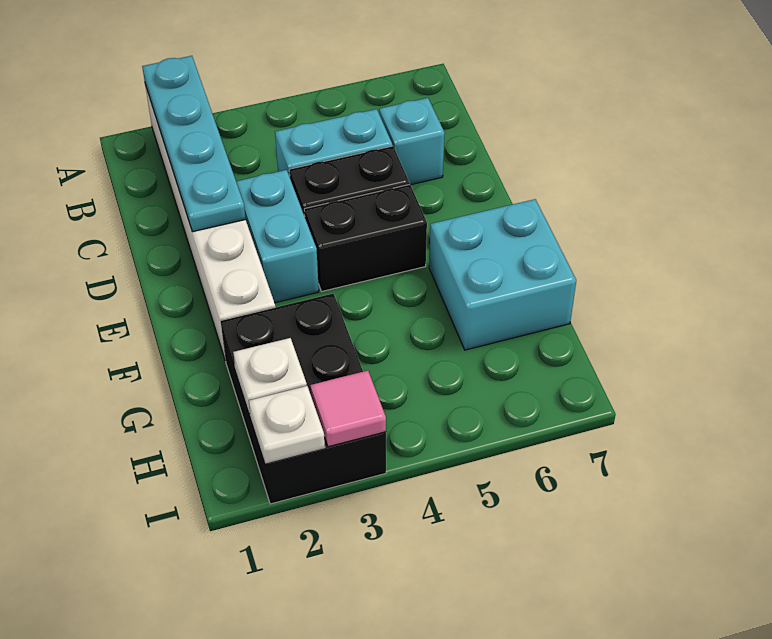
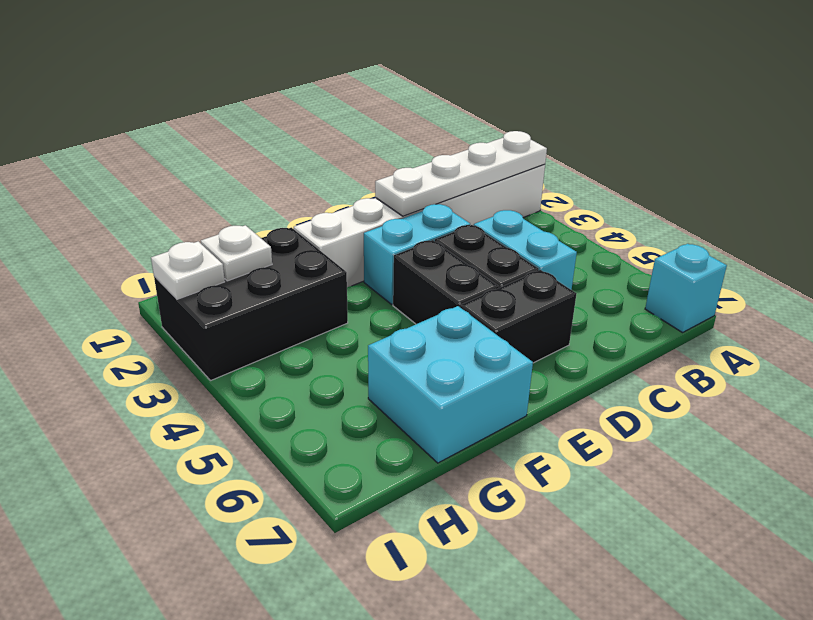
cyan plate A2:D2 level 2 -> white plate A2:D2 level 2
cyan brick C6 level 1 -> cyan brick A7 level 1
none -> black brick D6:E6 level 1
pink tile I3 level 2 -> none

